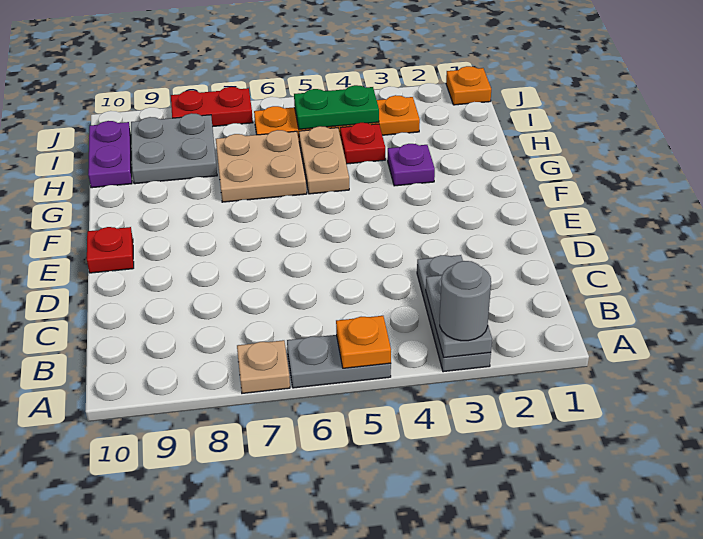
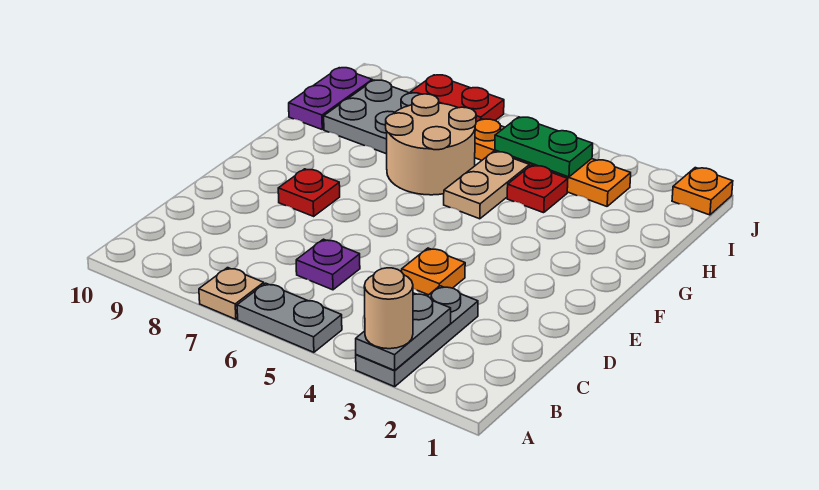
grey round brick A3 level 3 -> tan round brick A3 level 3
orange plate A5 level 2 -> orange plate D4 level 1
red plate E10 level 1 -> red plate E8 level 1
purple plate G3 level 1 -> purple plate C6 level 1
tan plate G6:H7 level 1 -> tan round brick G6:H7 level 1

